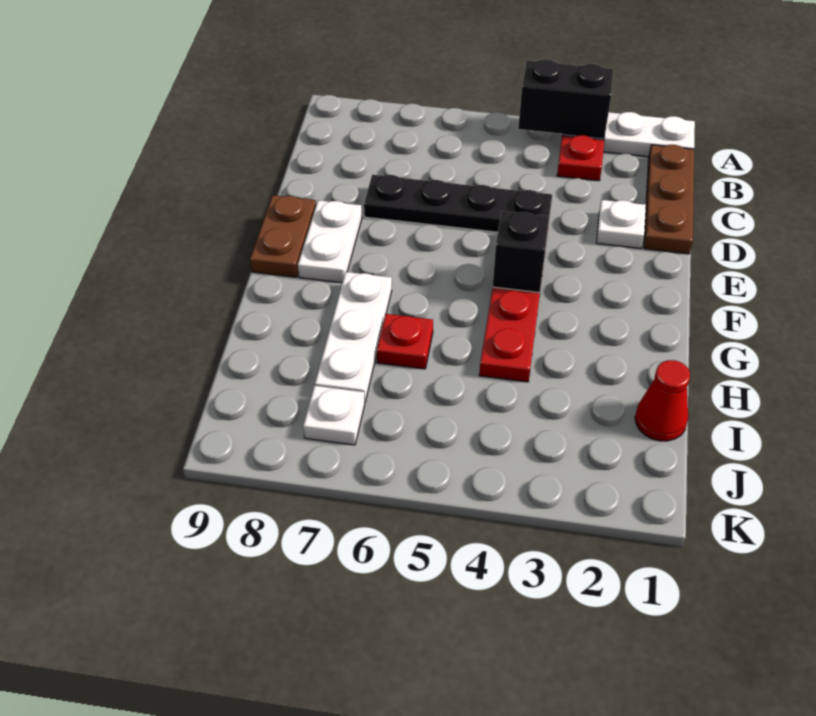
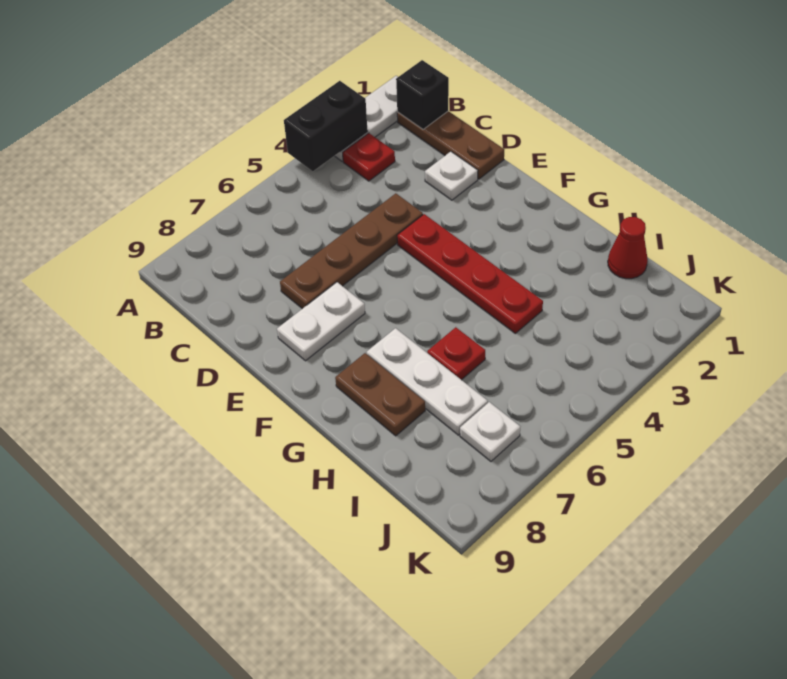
black plate D4:D7 level 1 -> brown plate D4:D7 level 1
white plate E8:F8 level 1 -> white plate E7:E8 level 1
brown plate E9:F9 level 1 -> brown plate G8:H8 level 1
black brick F4 level 2 -> black brick B1 level 2

